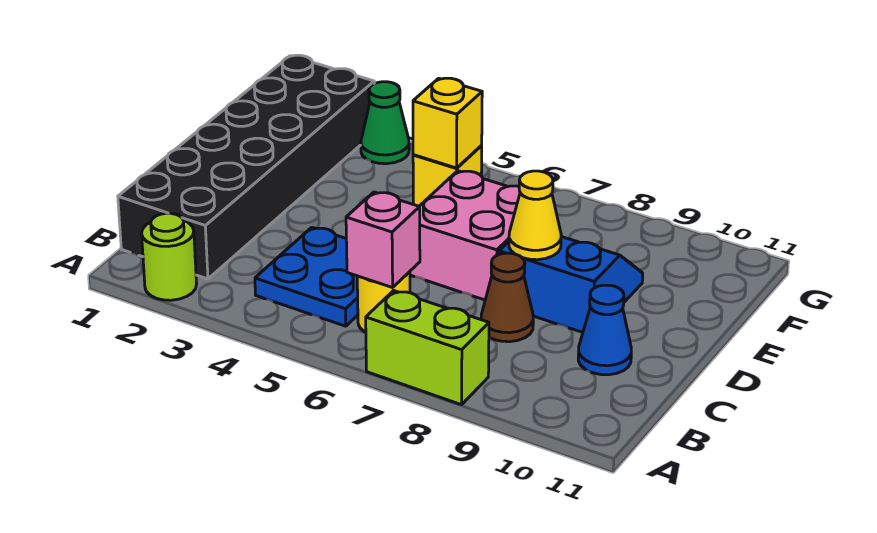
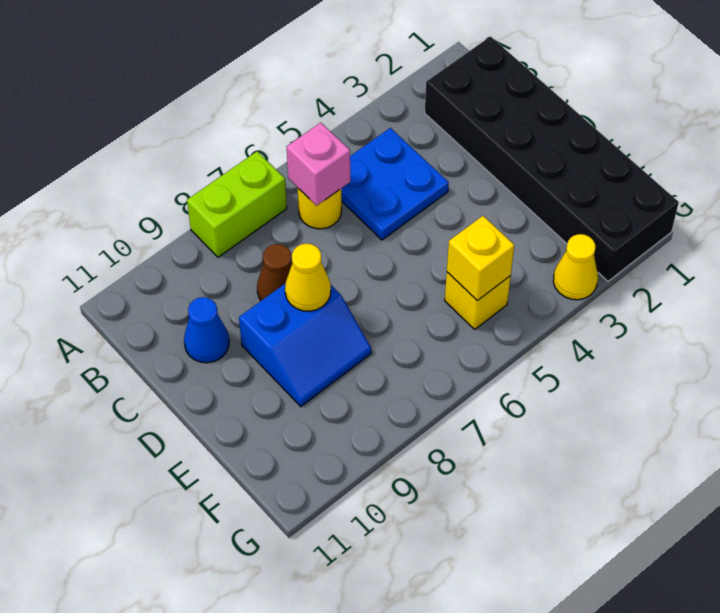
lime round brick A2 level 1 -> none
pink brick D6:E7 level 1 -> none
green cone G3 level 1 -> yellow cone G3 level 1

